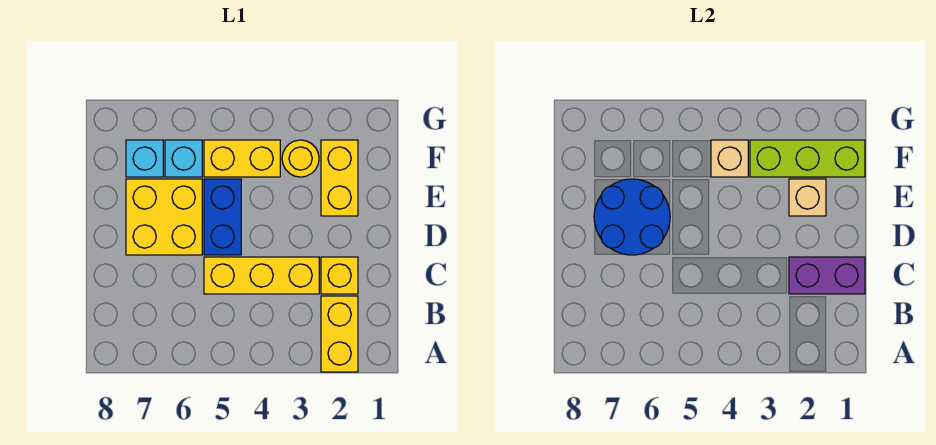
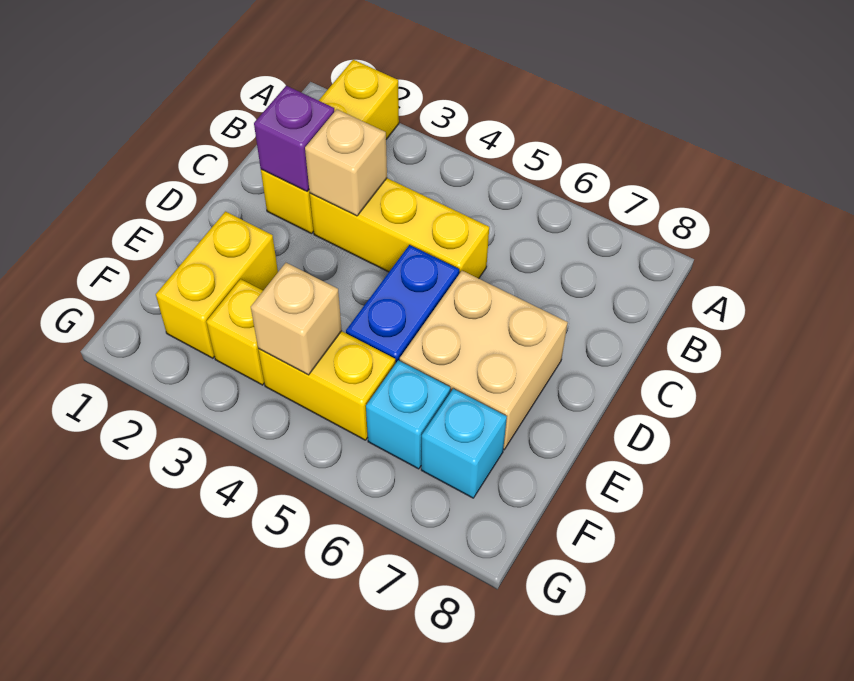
purple brick C1:C2 level 2 -> purple brick C2 level 2
yellow brick D6:E7 level 1 -> tan brick D6:E7 level 1
blue round brick D6:E7 level 2 -> none
tan brick E2 level 2 -> tan brick C3 level 2
lime brick F1:F3 level 2 -> none
yellow round brick F3 level 1 -> yellow brick F3 level 1

